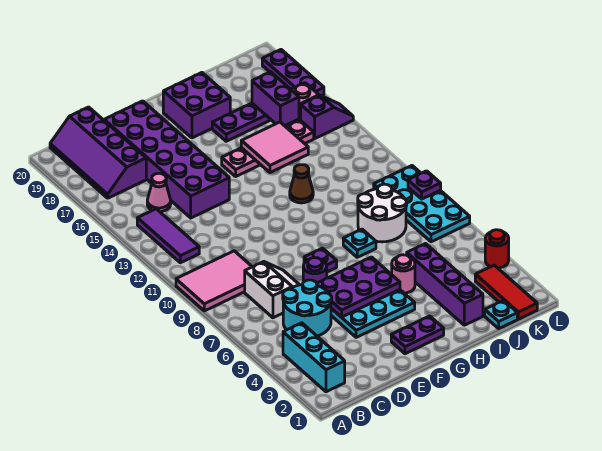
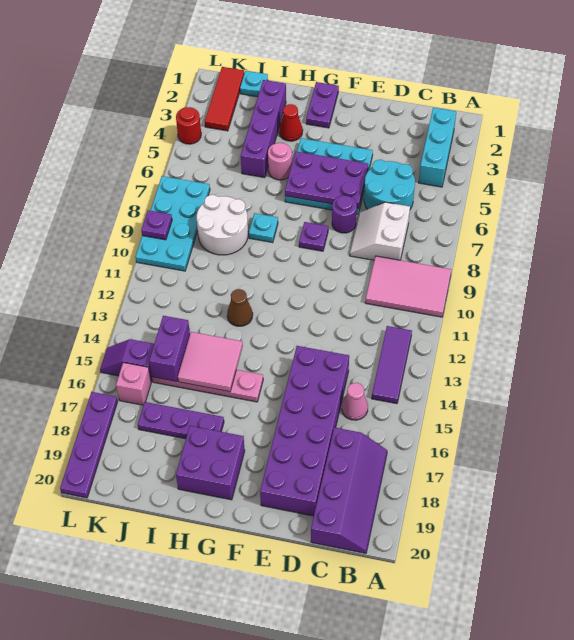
purple plate F2:G2 level 1 -> purple plate G1:G2 level 1
none -> red cone H3 level 1
purple brick J16:J17 level 2 -> purple brick J14:J15 level 2
purple plate L17:L19 level 1 -> purple plate L17:L20 level 1

